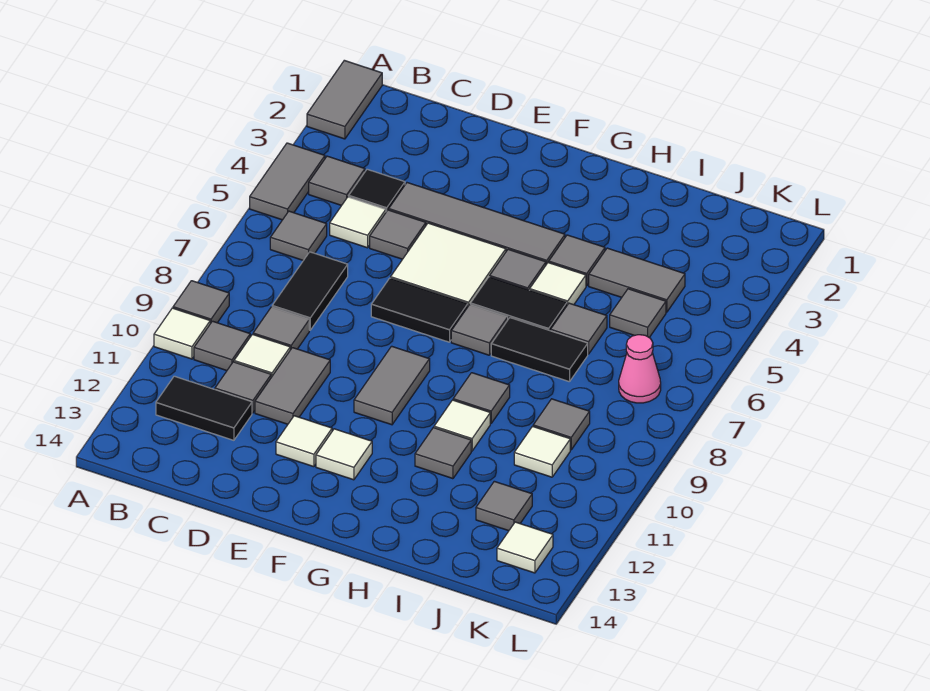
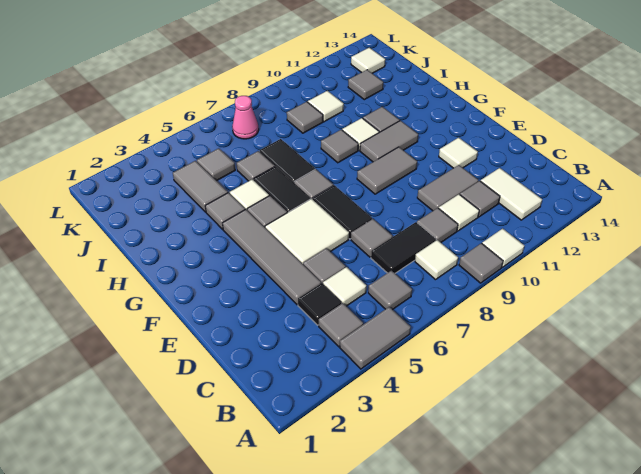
grey tile A1:A2 level 1 -> grey tile G10:G11 level 1
grey tile B10 level 1 -> grey tile D7 level 1
black tile B12:C12 level 1 -> white tile B12:C12 level 1
white tile F12 level 1 -> white tile B8 level 1

